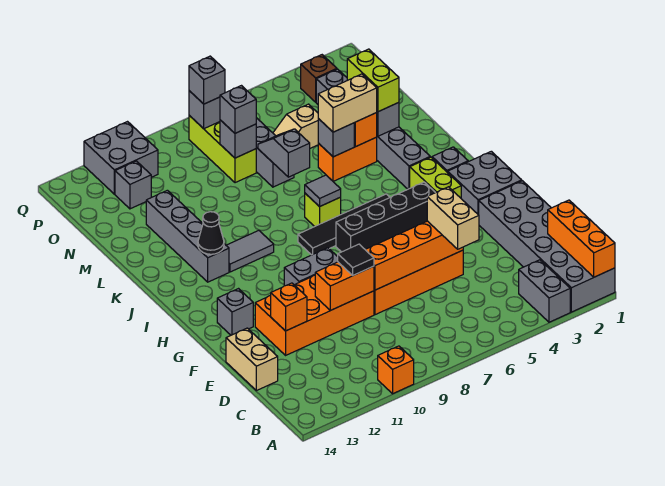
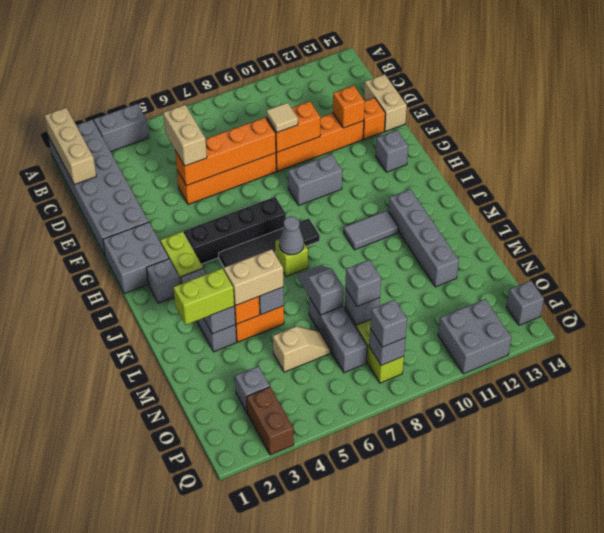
orange brick A1:C1 level 2 -> tan brick A1:C1 level 2
grey brick A3:B3 level 1 -> grey brick A3:A4 level 1
orange brick A10 level 1 -> orange brick E13 level 1
orange brick E9:F12 level 1 -> orange brick E9:E12 level 1
black tile E9 level 3 -> tan tile E9 level 3
grey tile J7 level 2 -> grey cone J7 level 2
black cone J12 level 2 -> none
lime brick L3:M3 level 3 -> lime brick L2:L3 level 3
grey slope L7:M7 level 2 top L -> grey slope L7:M7 level 2 top M
grey brick O12 level 1 -> grey brick P14 level 1
brown brick P3 level 1 -> brown brick P3:Q3 level 1

